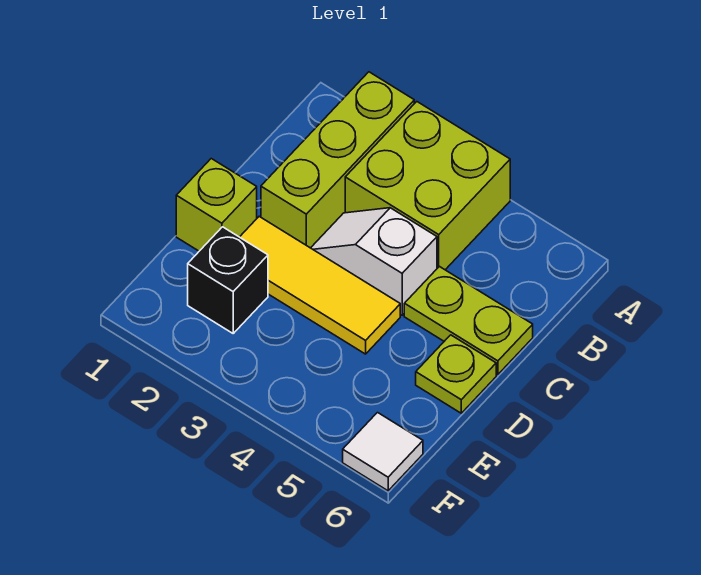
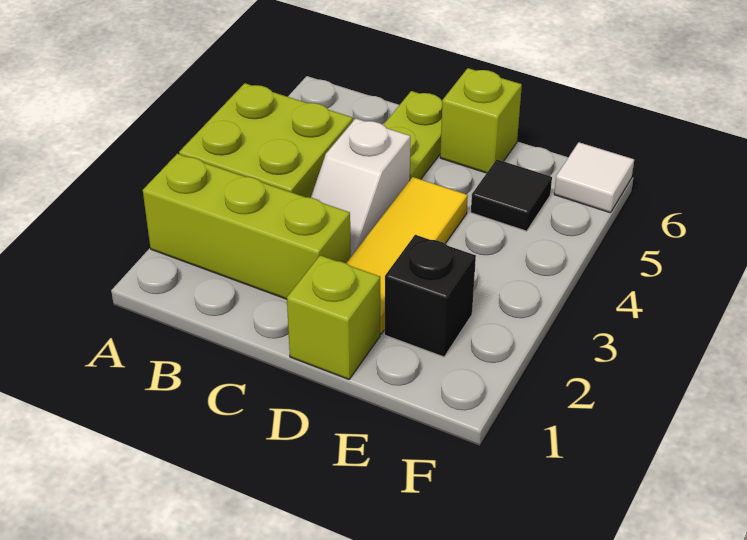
lime plate D6 level 1 -> lime brick D6 level 1
none -> black tile E5 level 1

